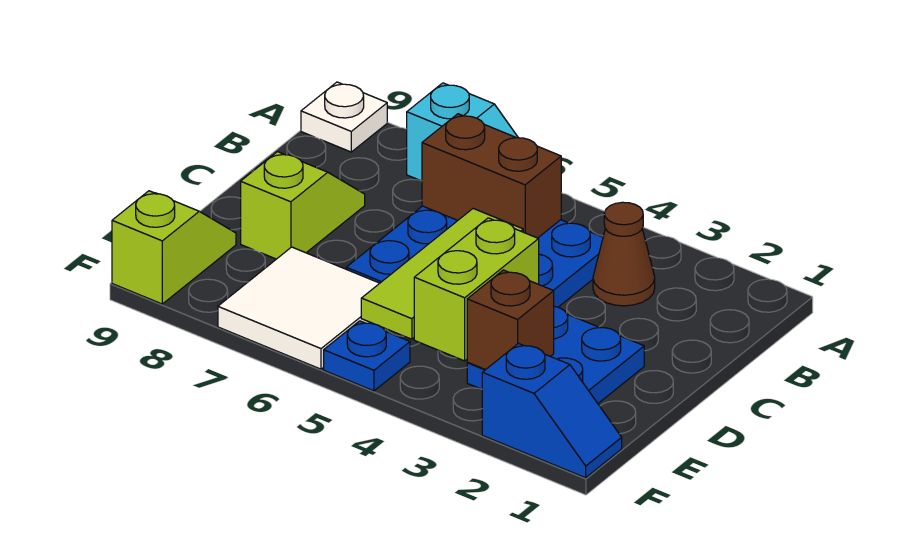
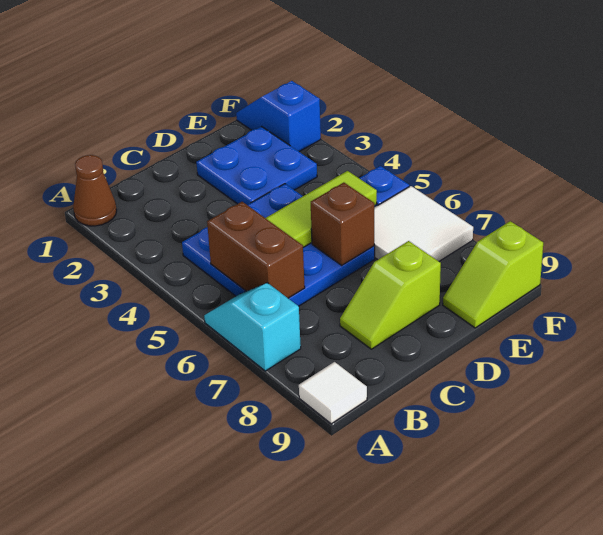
white plate A9 level 1 -> white tile A9 level 1
brown cone B3 level 1 -> brown cone A1 level 1
lime brick D4:E4 level 2 -> none
brown brick E3 level 2 -> brown brick D6 level 2

